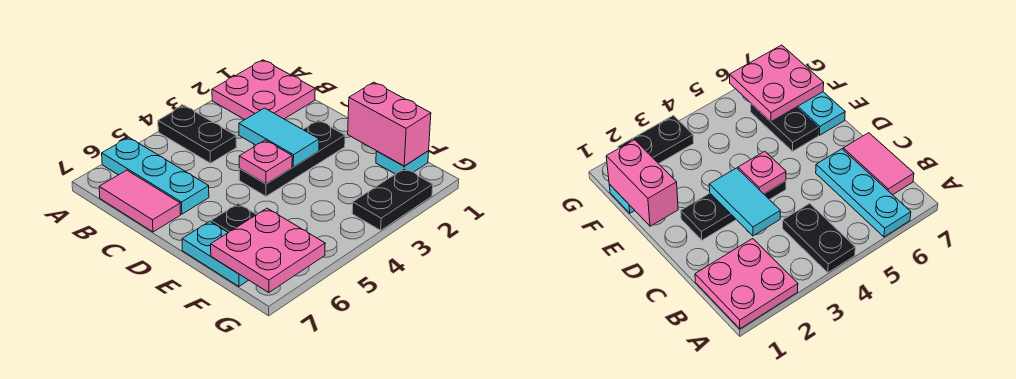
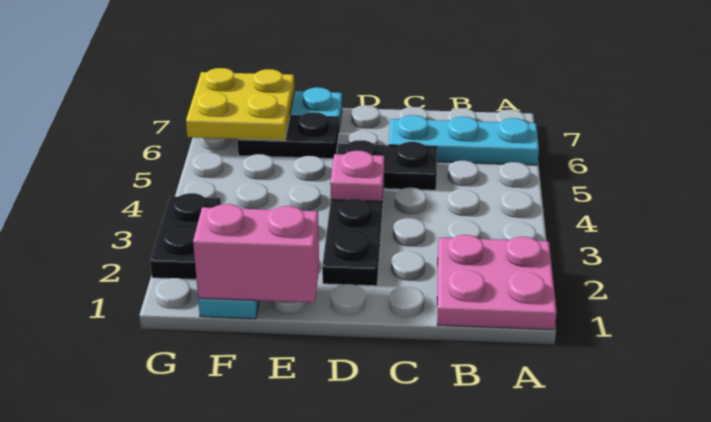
black plate A4:B4 level 1 -> black plate C5:D5 level 1
pink tile B7:C7 level 1 -> none
cyan tile C3:D3 level 2 -> none
pink plate F6:G7 level 2 -> yellow plate F6:G7 level 2

